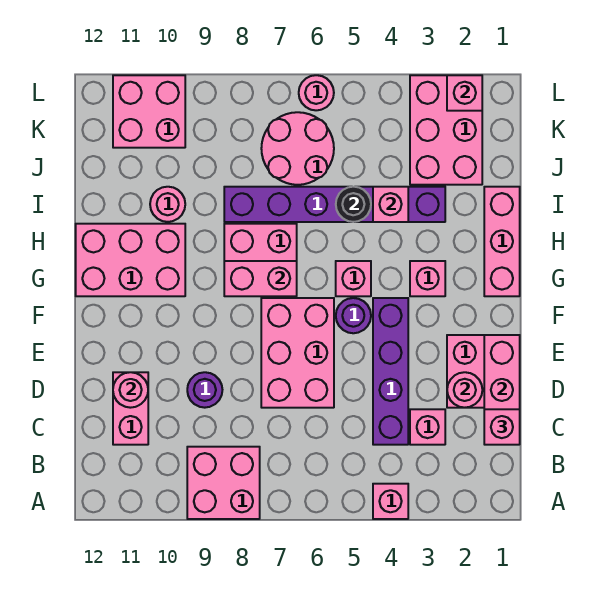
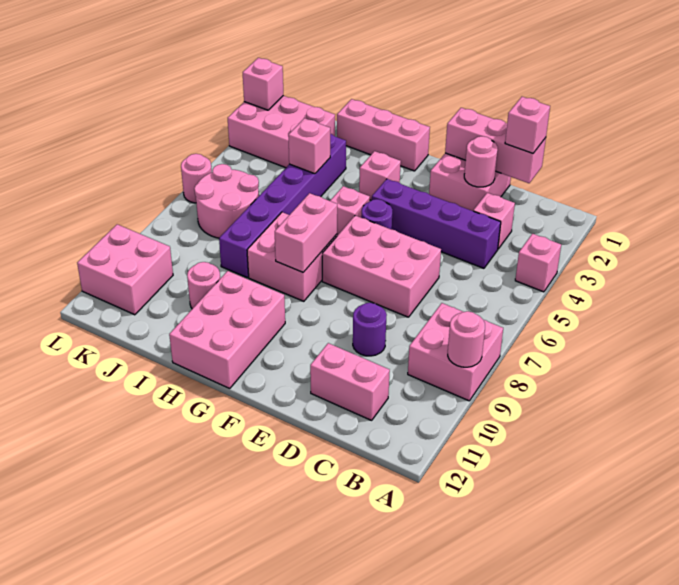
pink round brick D11 level 2 -> pink round brick A9 level 2
black round brick I5 level 2 -> none

